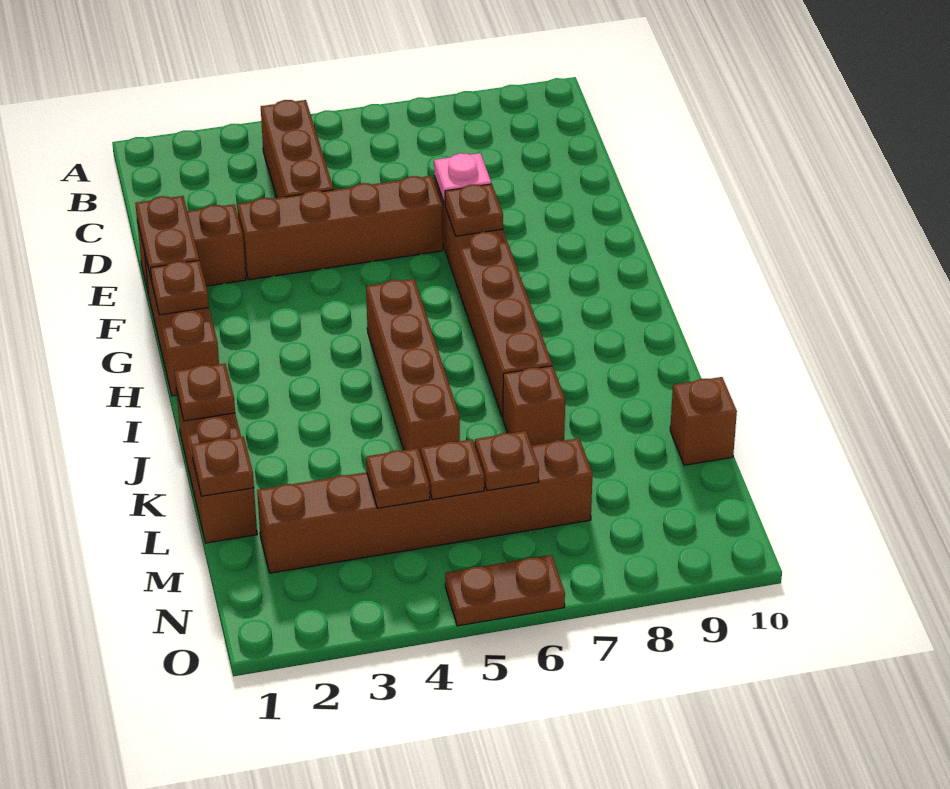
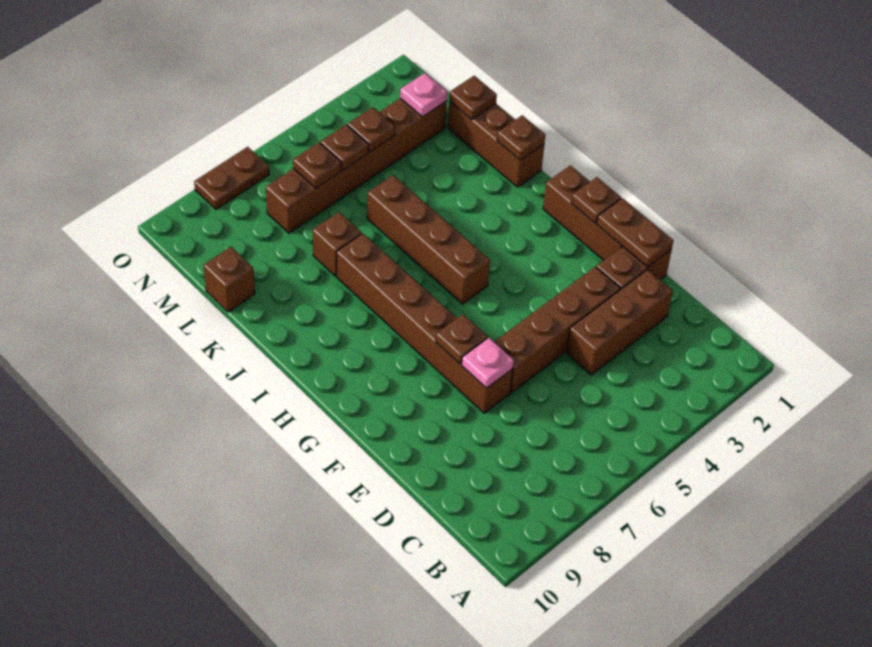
brown brick B4:D4 level 1 -> brown brick D2:D4 level 1
none -> pink plate M2 level 2
brown plate O5:O6 level 1 -> brown plate O7:O8 level 1

